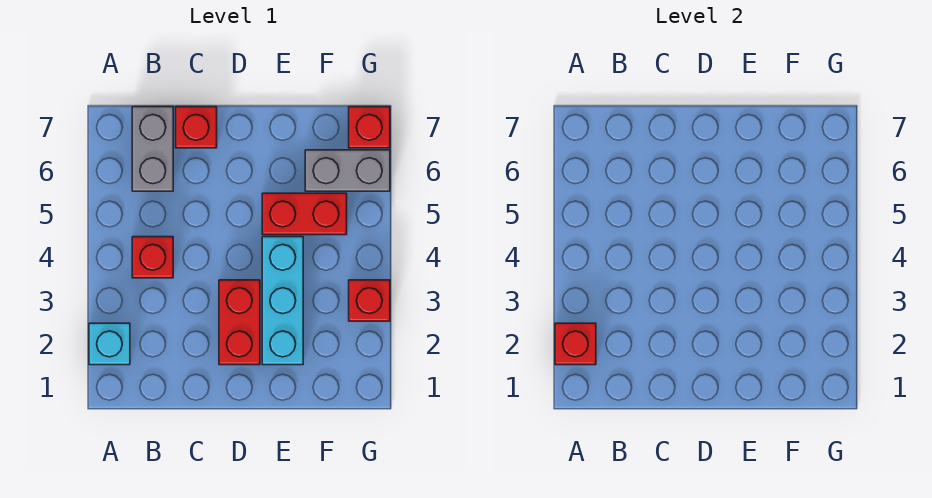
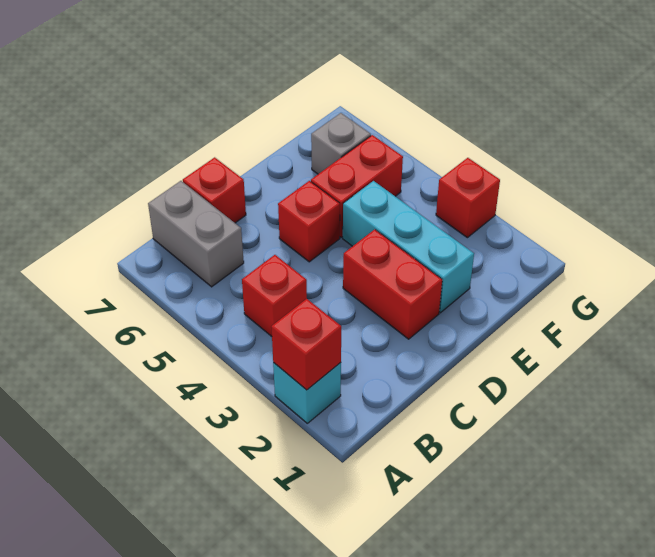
grey brick F6:G6 level 1 -> grey brick F6 level 1
red brick G7 level 1 -> red brick D5 level 1

